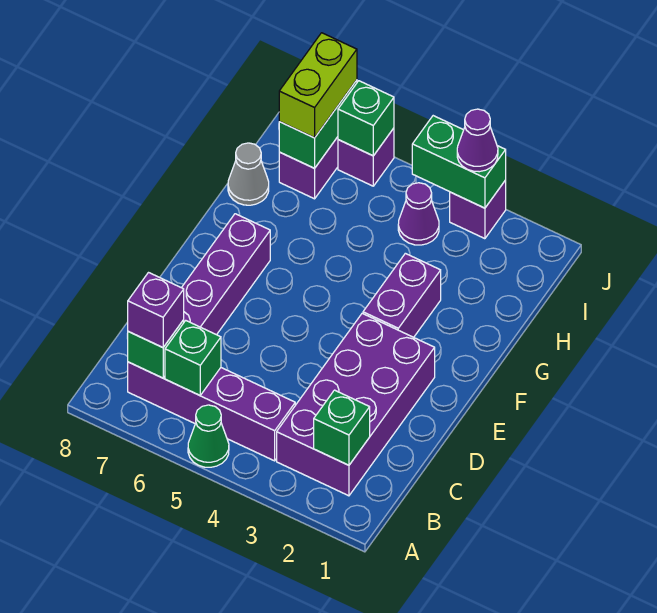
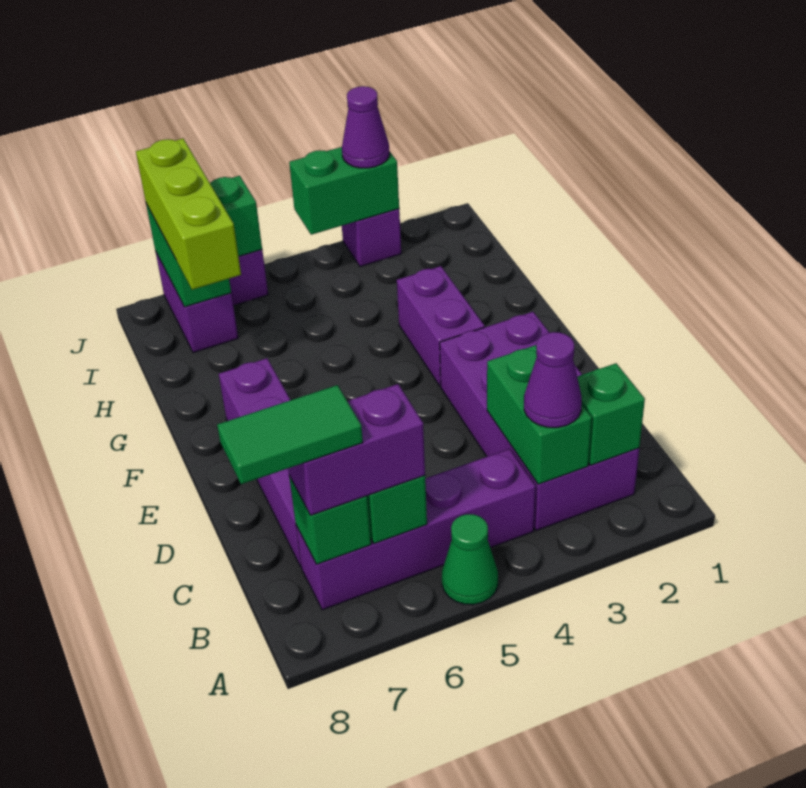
none -> green brick B3:C3 level 2
purple brick B7 level 3 -> purple brick B6:B7 level 3
none -> green tile B7:B8 level 4
grey cone H8 level 1 -> none
purple cone I4 level 1 -> purple cone B3 level 3
lime brick I7:J7 level 3 -> lime brick H7:J7 level 3

